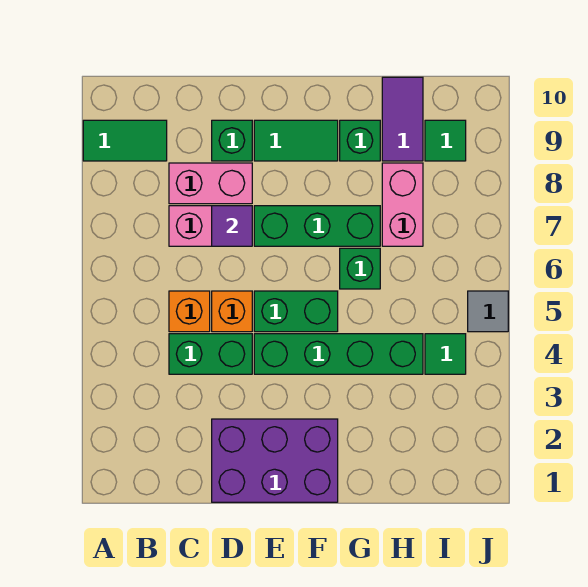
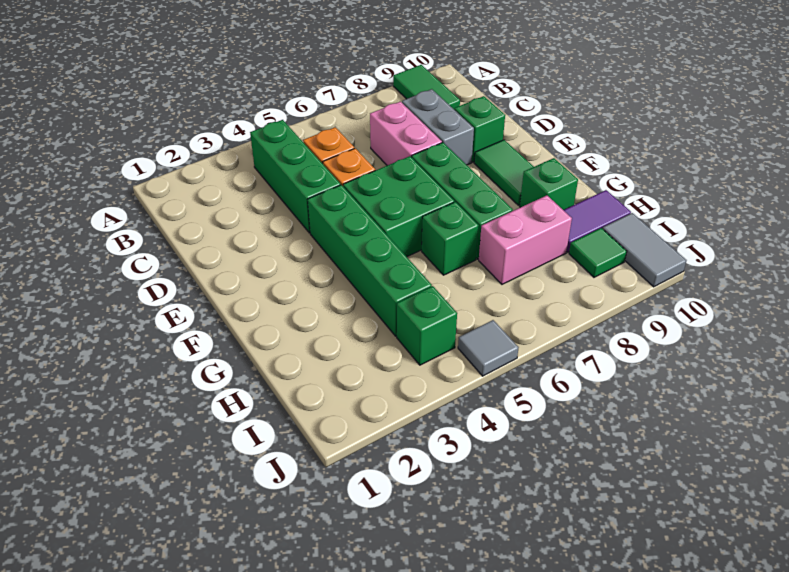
green brick C4:D4 level 1 -> green brick B4:D4 level 1
pink brick C8:D8 level 1 -> grey brick C8:D8 level 1
purple brick D1:F2 level 1 -> none
purple tile D7 level 2 -> none
green brick E5:F5 level 1 -> green brick E5:F6 level 1
green tile I4 level 1 -> green brick I4 level 1
none -> grey tile I10:J10 level 1

